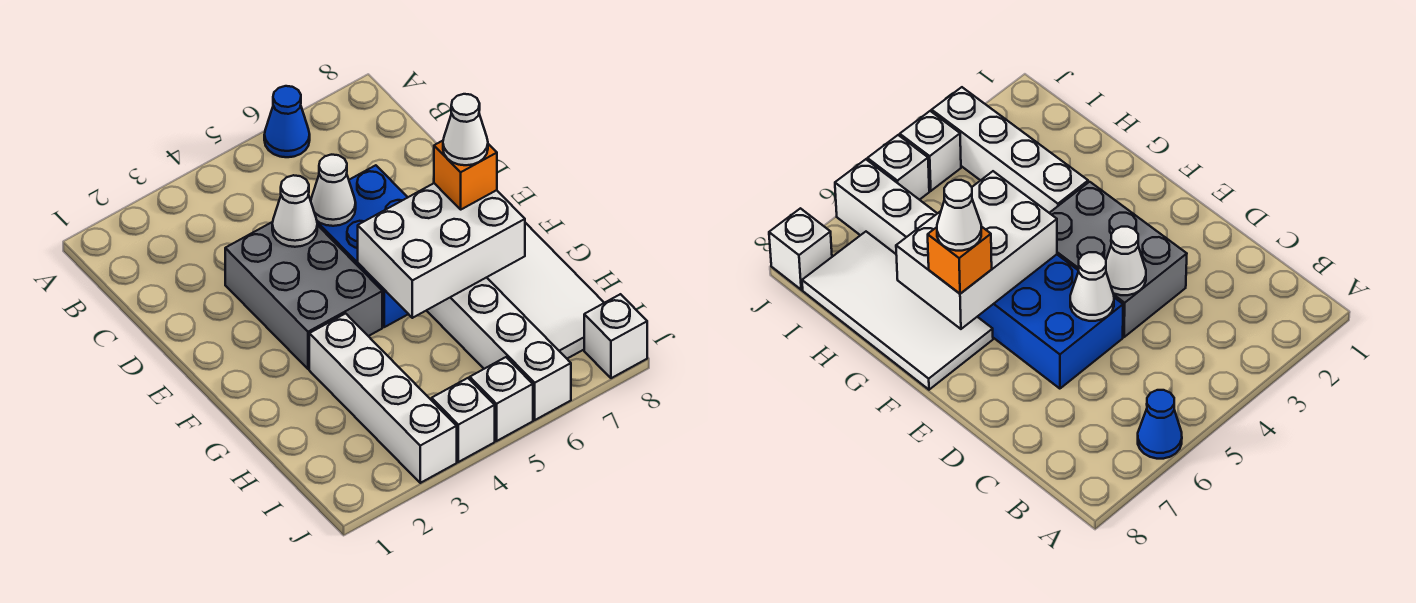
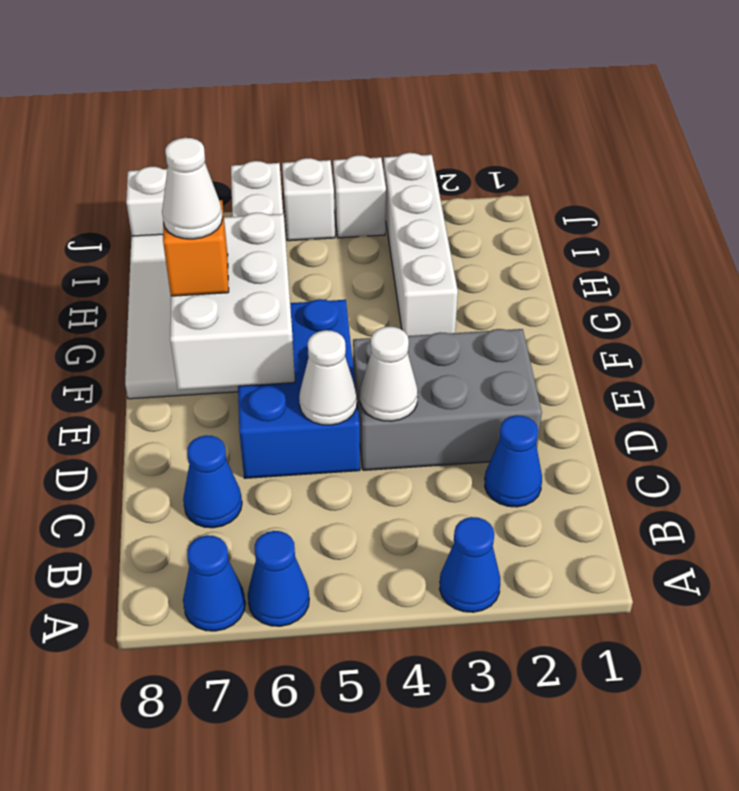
none -> blue cone A3 level 1
none -> blue cone A7 level 1
none -> blue cone C2 level 1
none -> blue cone C7 level 1
grey brick D3:F4 level 1 -> grey brick D2:E4 level 1
white brick F5:G7 level 2 -> white brick E6:G7 level 2

